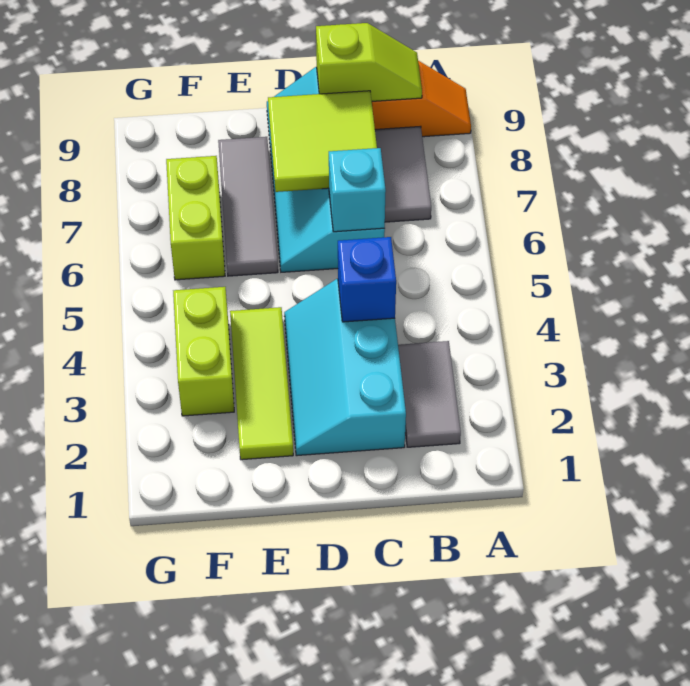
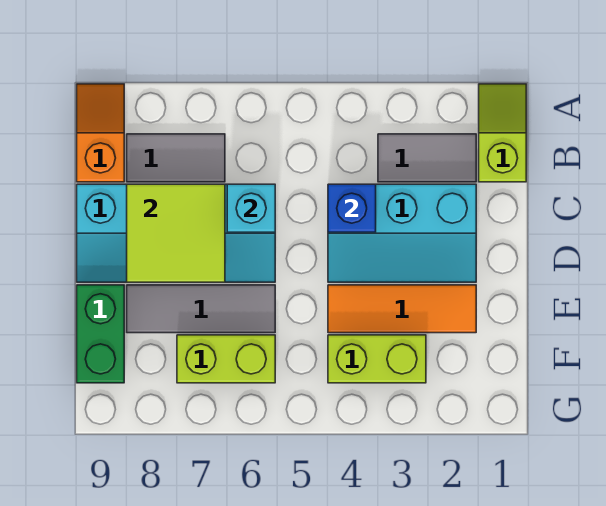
lime slope B9:C9 level 2 top C -> lime slope A1:B1 level 1 top B
lime tile E2:E4 level 1 -> orange tile E2:E4 level 1
none -> green brick E9:F9 level 1

